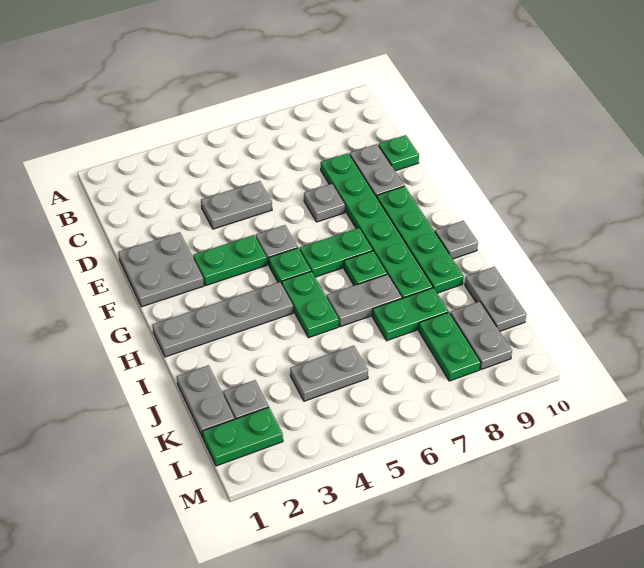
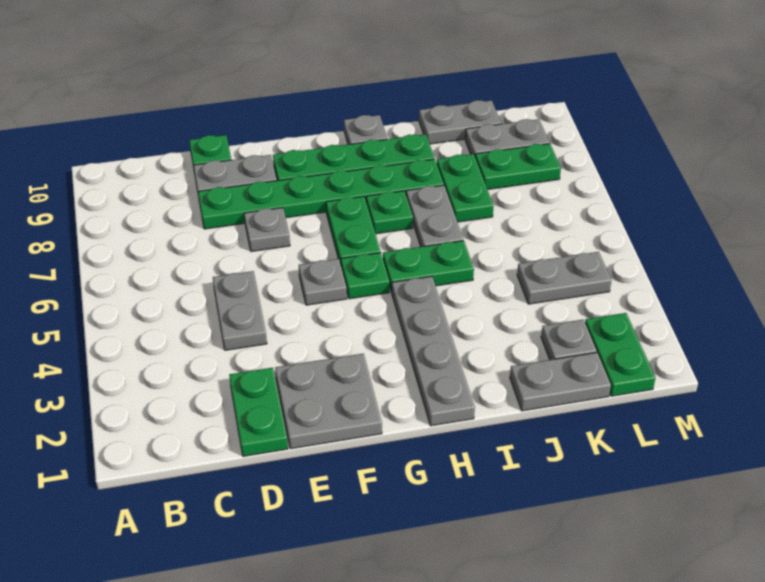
green plate F3:F4 level 1 -> green plate D1:D2 level 1
grey plate K4:K5 level 1 -> grey plate K4:L4 level 1

